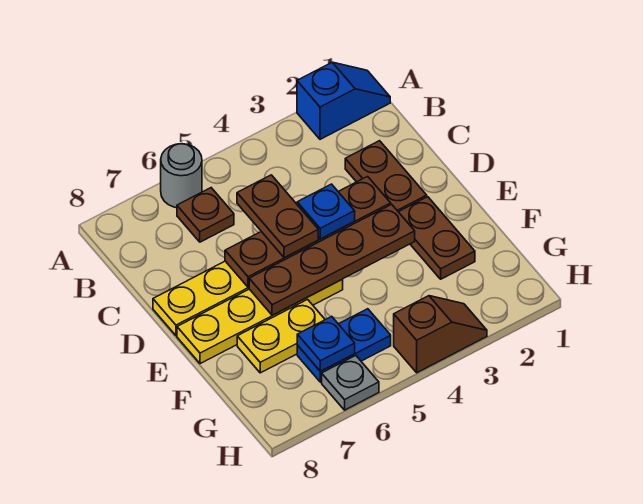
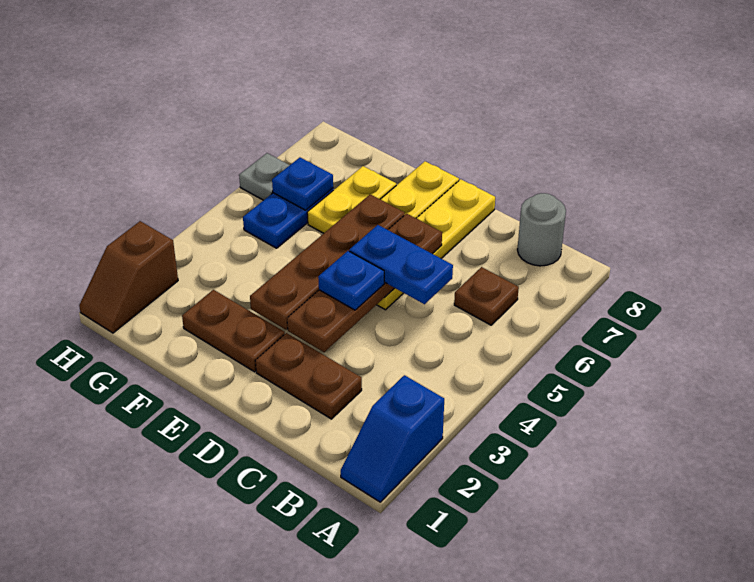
grey round brick A6 level 1 -> grey round brick B8 level 1
brown plate C5:D5 level 3 -> blue plate C5:D5 level 3
brown slope H3:H4 level 1 top 4 -> brown slope H1:H2 level 1 top 2

